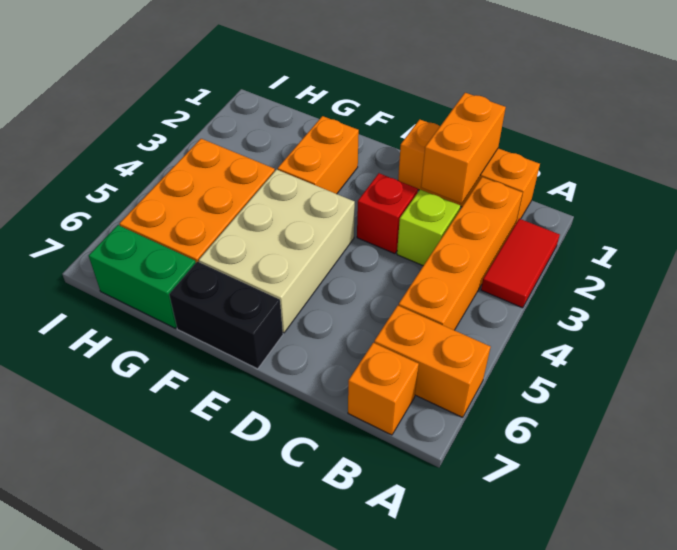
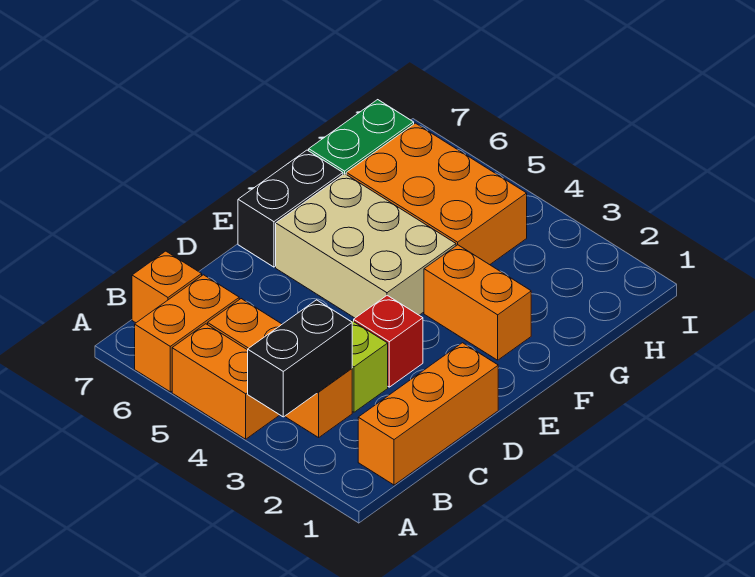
red tile A2:A3 level 1 -> none
none -> black brick A3:B3 level 2
orange brick B2:B5 level 1 -> orange brick B3:B5 level 1
orange brick C1:C2 level 2 -> orange brick A4:A5 level 1

